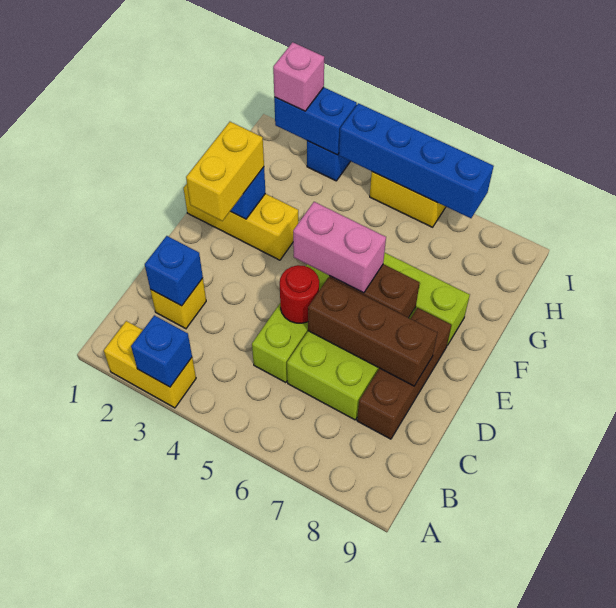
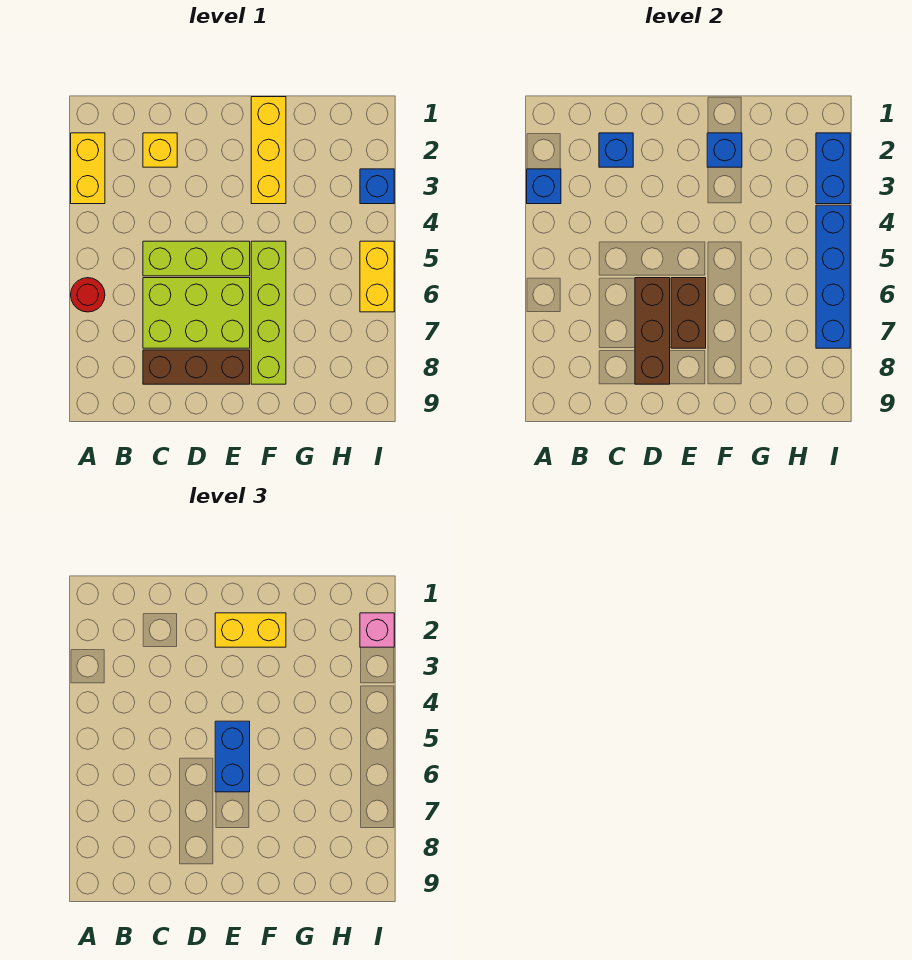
red round brick D5 level 2 -> red round brick A6 level 1
pink brick E5:E6 level 3 -> blue brick E5:E6 level 3

